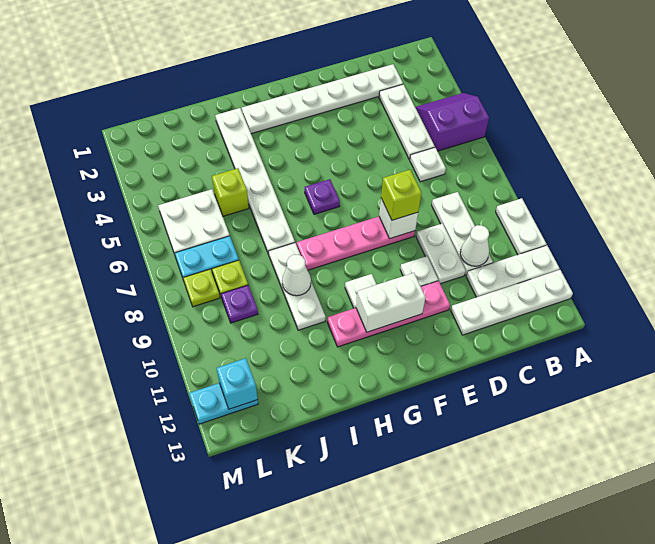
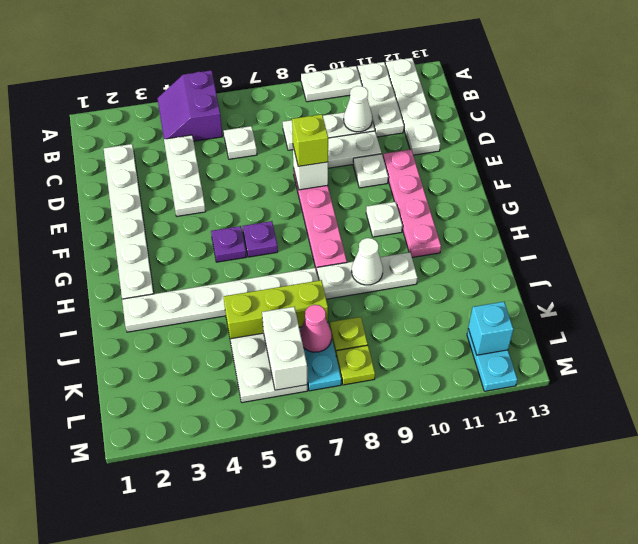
white plate C3:C5 level 1 -> white plate C4:E4 level 1
white brick F11:G11 level 2 -> white brick K6:L6 level 2
lime brick J5 level 1 -> lime brick J5:J7 level 1
none -> pink cone K7 level 2
purple plate K9 level 1 -> purple plate G5 level 1

